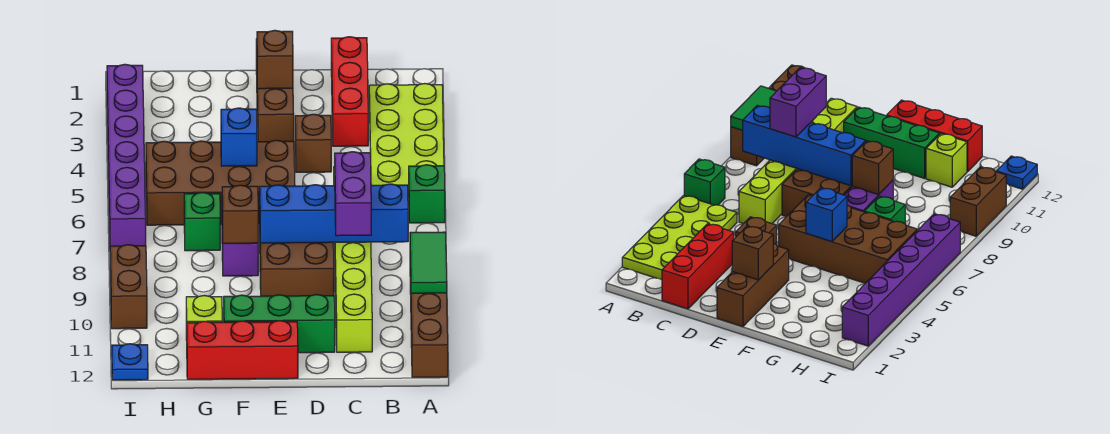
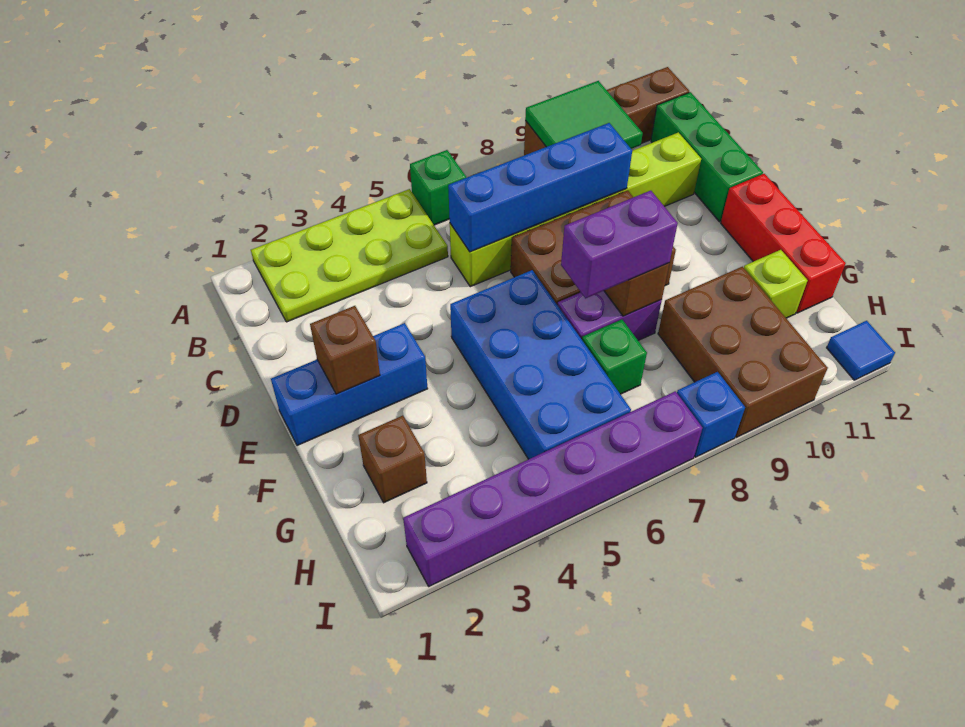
green tile A9:A10 level 2 -> green tile A9:B10 level 2
blue brick B8:E8 level 2 -> blue brick C6:C9 level 2
red brick C1:C3 level 1 -> none
purple brick C8:C9 level 3 -> purple brick F7:F8 level 3
brown brick D4 level 1 -> brown brick G2 level 1
green brick D11:F11 level 1 -> green brick B12:D12 level 1
brown brick E1:E3 level 1 -> blue brick E1:E3 level 1
brown brick E5:H6 level 1 -> blue brick E5:H6 level 1
blue brick F5 level 2 -> blue brick I8 level 1
brown brick I9:I10 level 1 -> brown brick G9:I10 level 1
blue plate I12 level 1 -> blue tile I12 level 1

